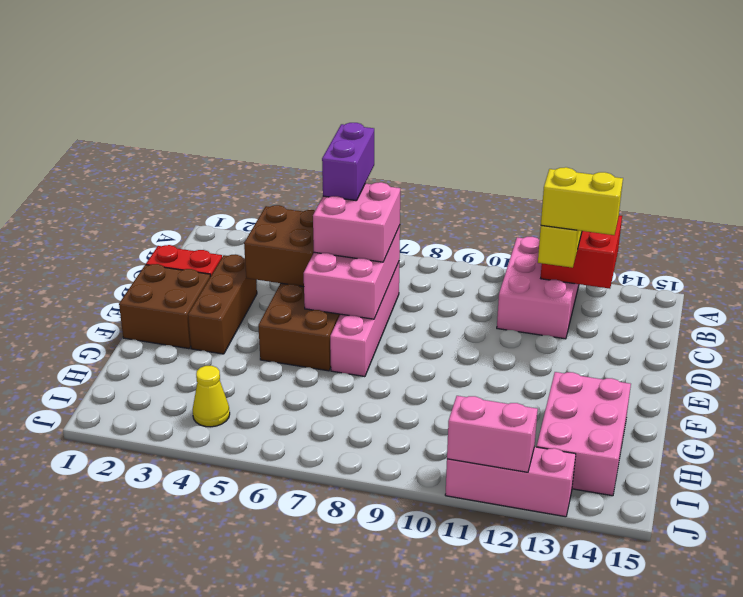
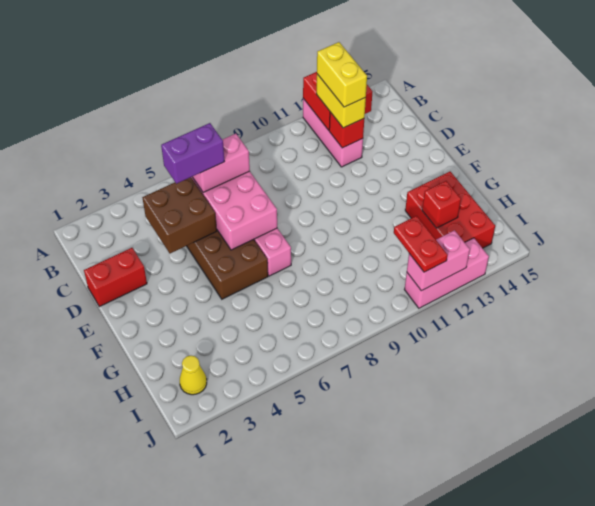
pink brick A11:C12 level 1 -> pink brick A12:C12 level 1
purple brick B6:C6 level 4 -> purple brick C5:C6 level 4
pink brick C6:D7 level 3 -> pink brick C6:C7 level 3
none -> red brick C12 level 2
yellow brick C12:C13 level 4 -> yellow brick B12:C12 level 4
brown brick D3:F3 level 1 -> none
brown brick E1:F2 level 1 -> none
pink brick G13:I14 level 1 -> red brick G13:I14 level 1
none -> red brick H13 level 2
yellow cone I4 level 1 -> yellow cone I2 level 1
none -> red plate I11:J11 level 3

